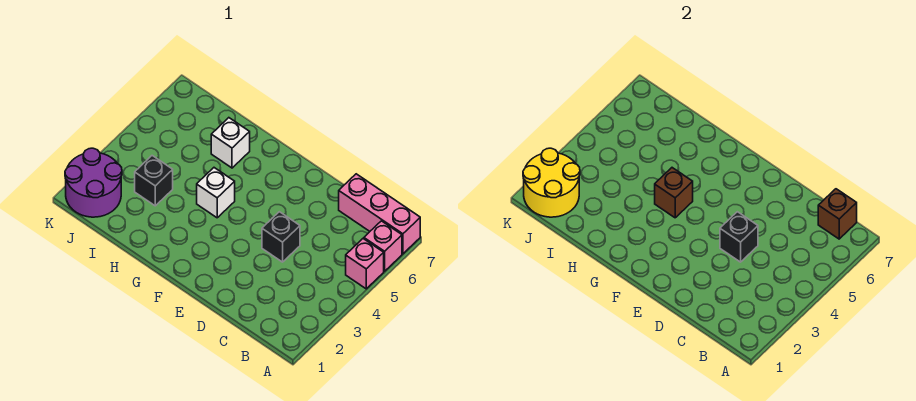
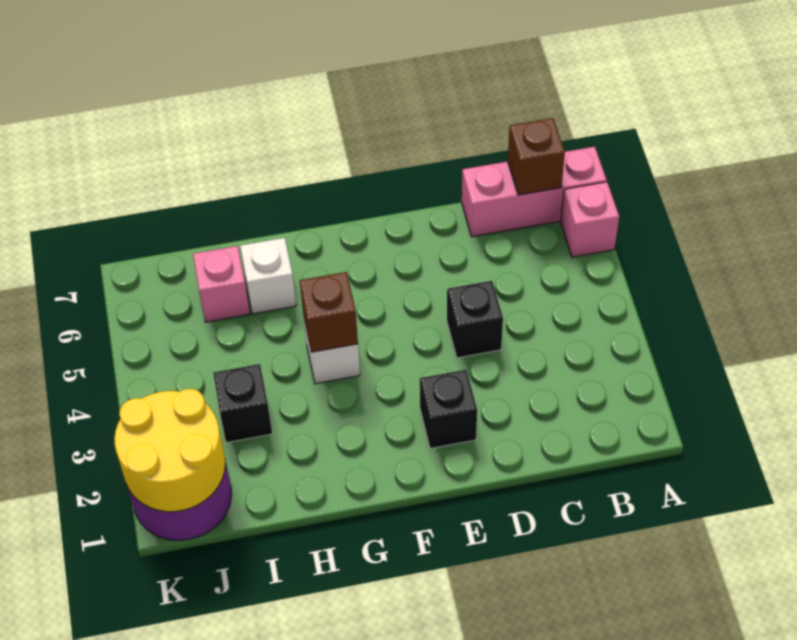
pink brick A5 level 1 -> pink brick I6 level 1
black brick D4 level 2 -> black brick E2 level 1

